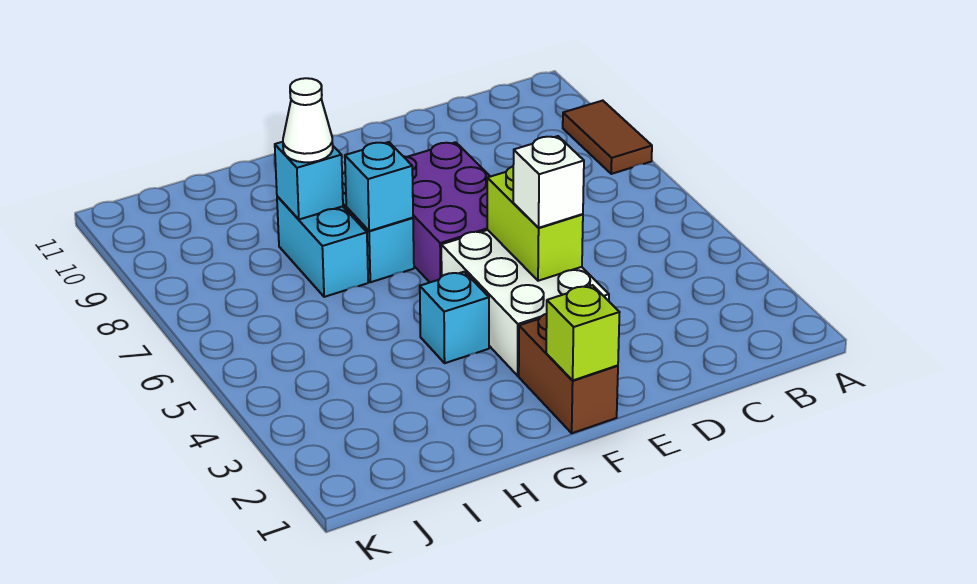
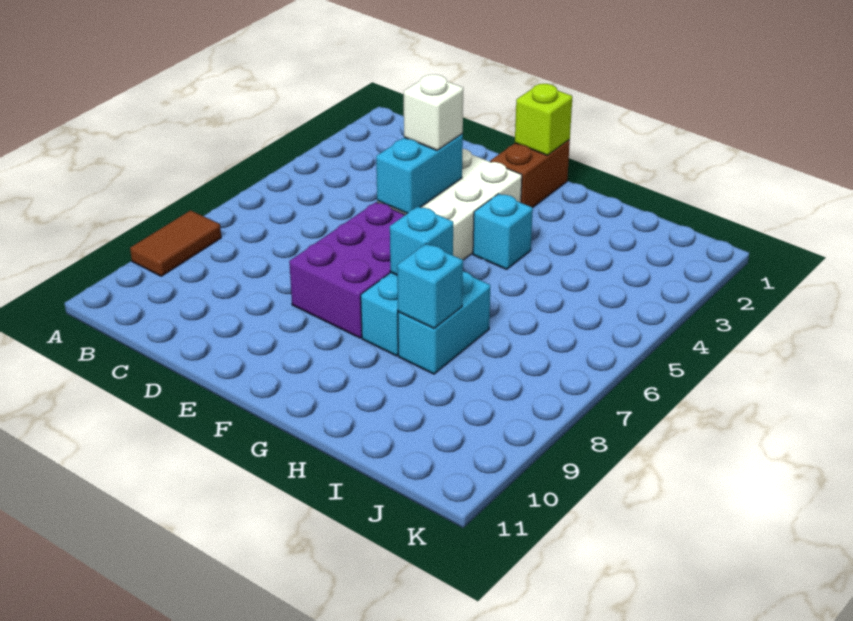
lime brick E4:E5 level 2 -> cyan brick E4:E5 level 2
white cone H8 level 3 -> none

